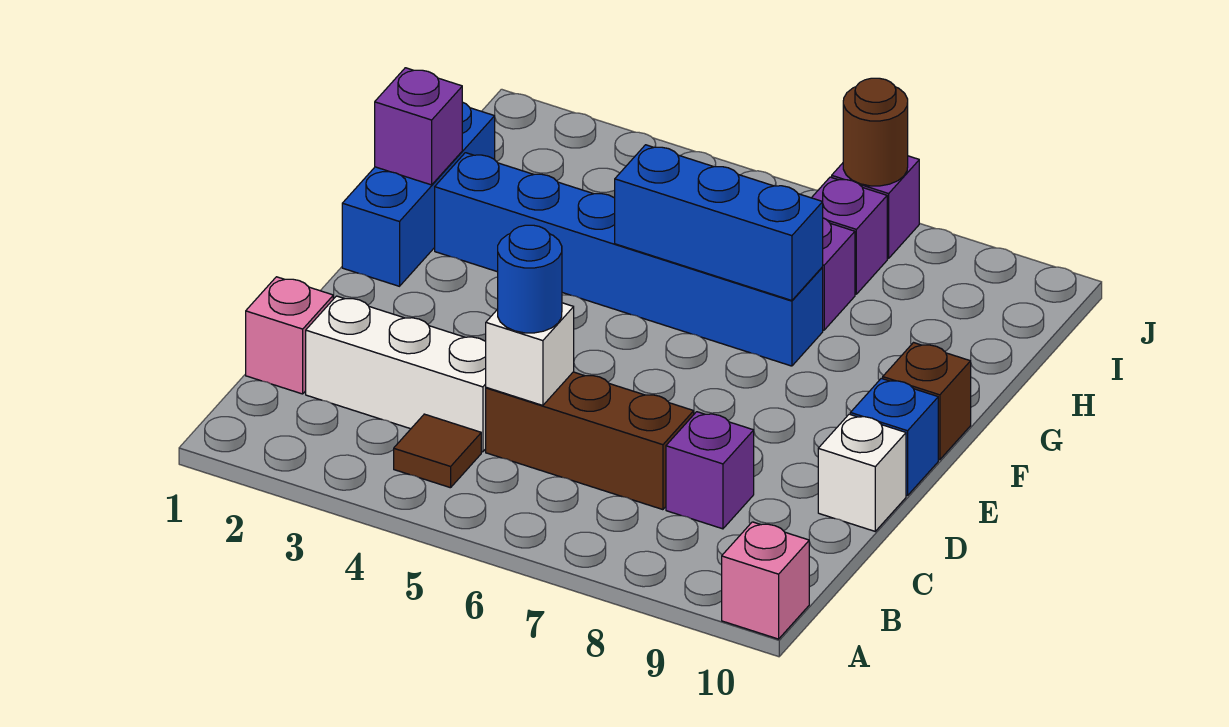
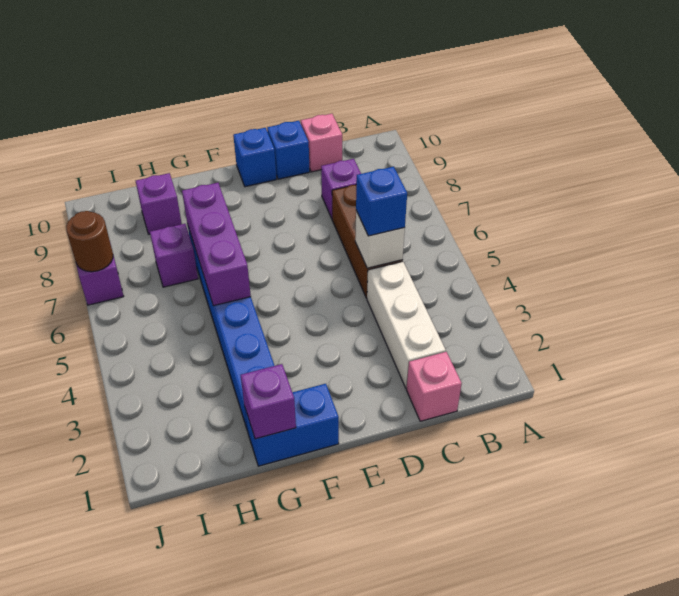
pink brick A10 level 1 -> pink brick C10 level 1
brown tile B4 level 1 -> none
blue round brick C5 level 3 -> blue brick C5 level 3
white brick D10 level 1 -> blue brick D10 level 1
blue brick F1:H1 level 1 -> blue brick F1:G1 level 1
brown brick F10 level 1 -> none
blue brick G5:G7 level 2 -> purple brick G5:G7 level 2
purple brick I7 level 1 -> purple brick H9 level 1

